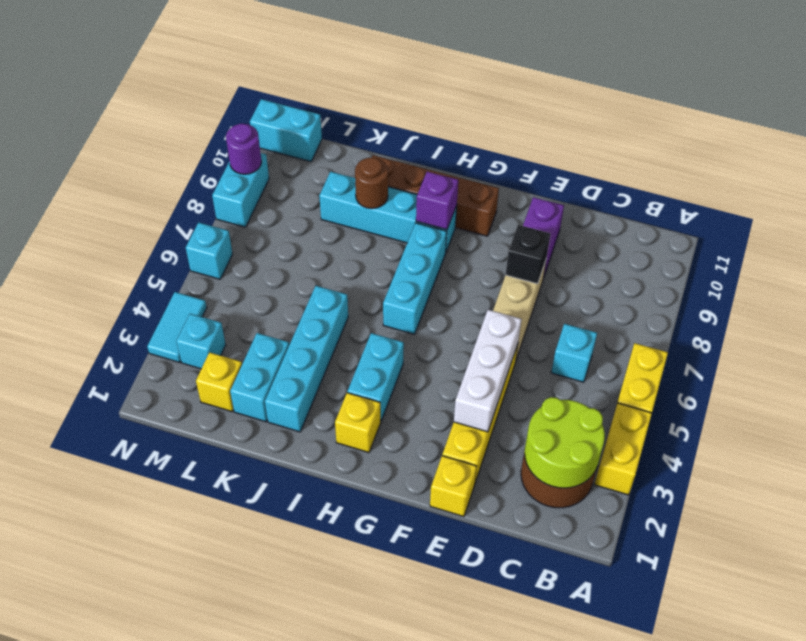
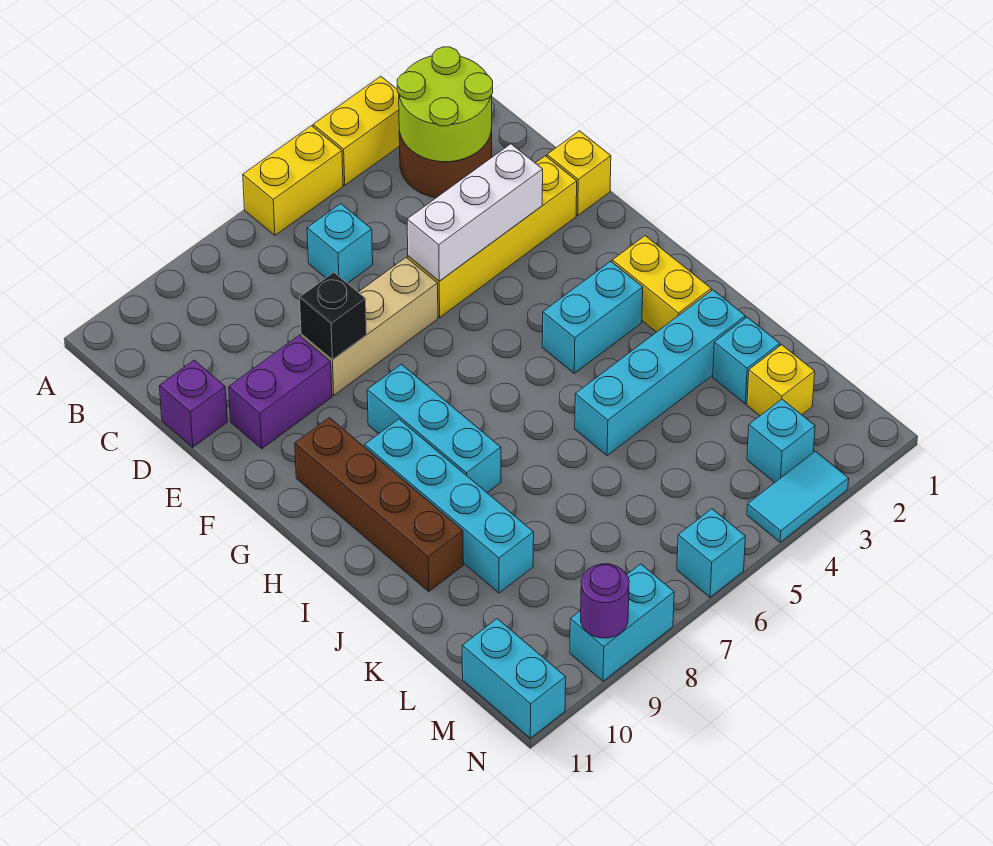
yellow brick H2 level 1 -> yellow brick H2:I2 level 1
cyan brick H6:H8 level 1 -> cyan brick G8:I8 level 1
purple brick H9 level 2 -> purple brick D11 level 1
brown round brick J9 level 2 -> none
cyan brick K2:K3 level 1 -> cyan brick K2 level 1

